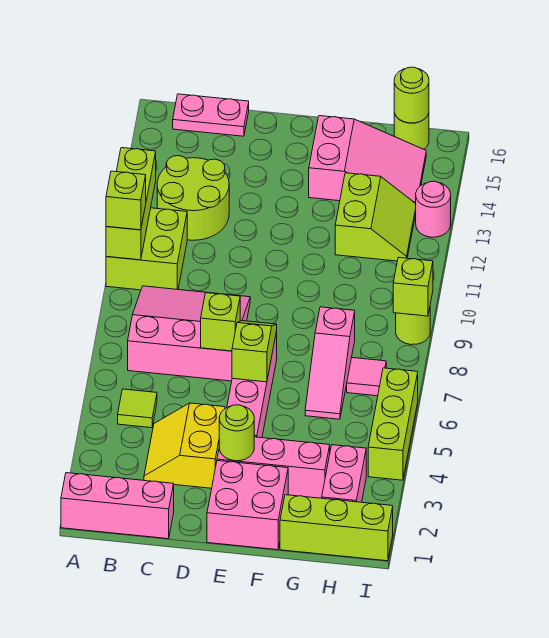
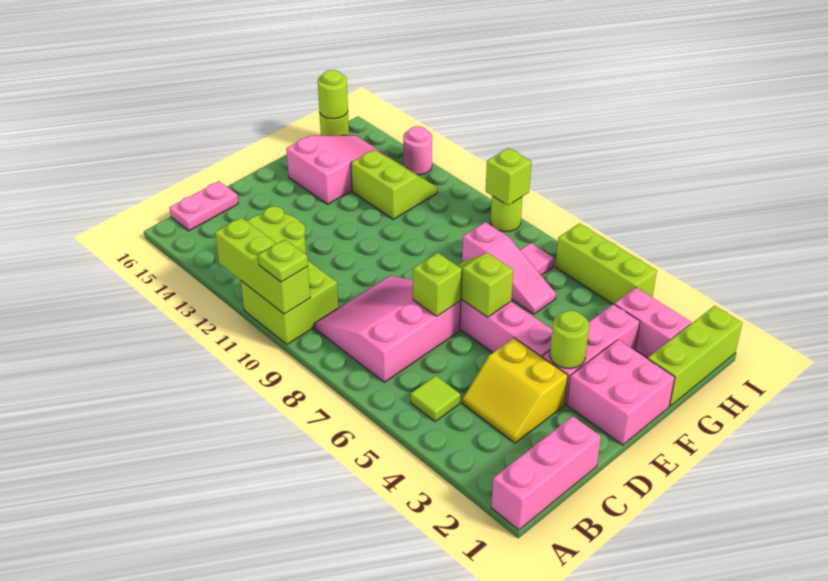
lime brick A10 level 3 -> lime plate A10 level 3

